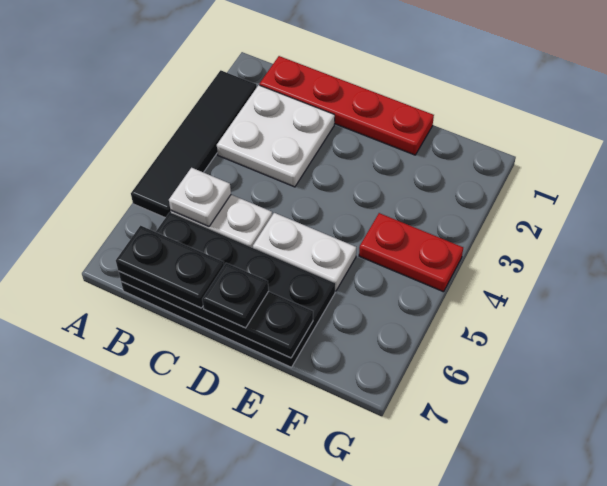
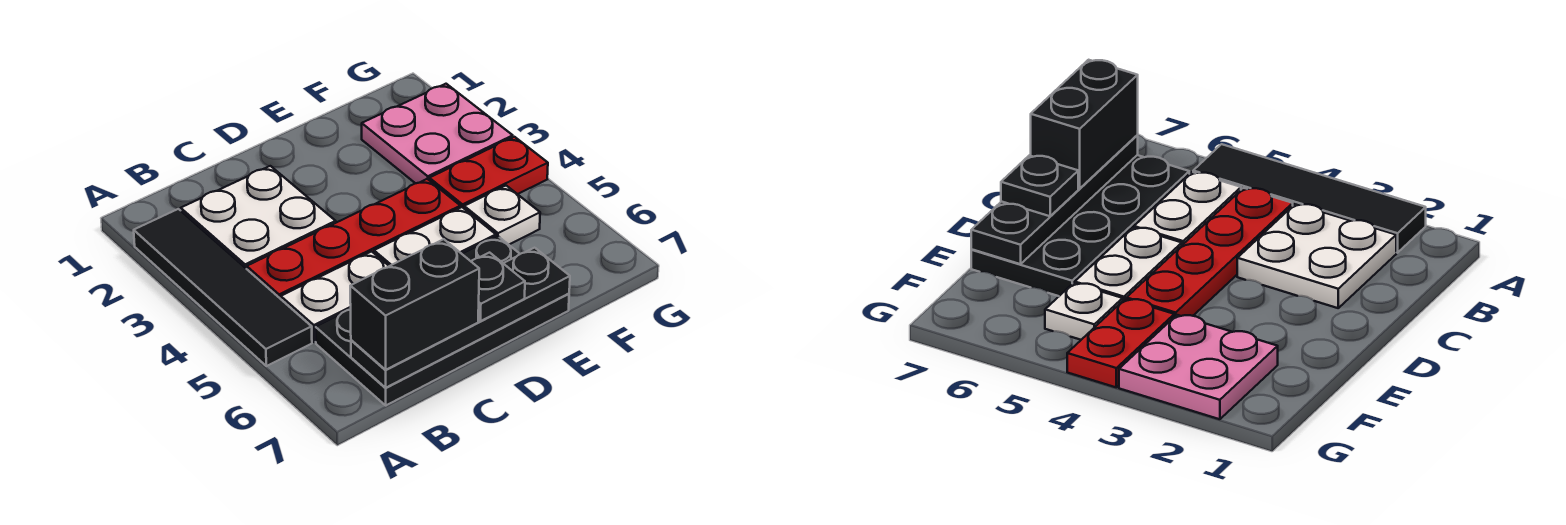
red plate B1:E1 level 1 -> red plate B4:E4 level 1
white plate B5 level 2 -> white plate F5 level 1
black plate B7:C7 level 3 -> black brick B7:C7 level 3
none -> pink plate F2:G3 level 1

